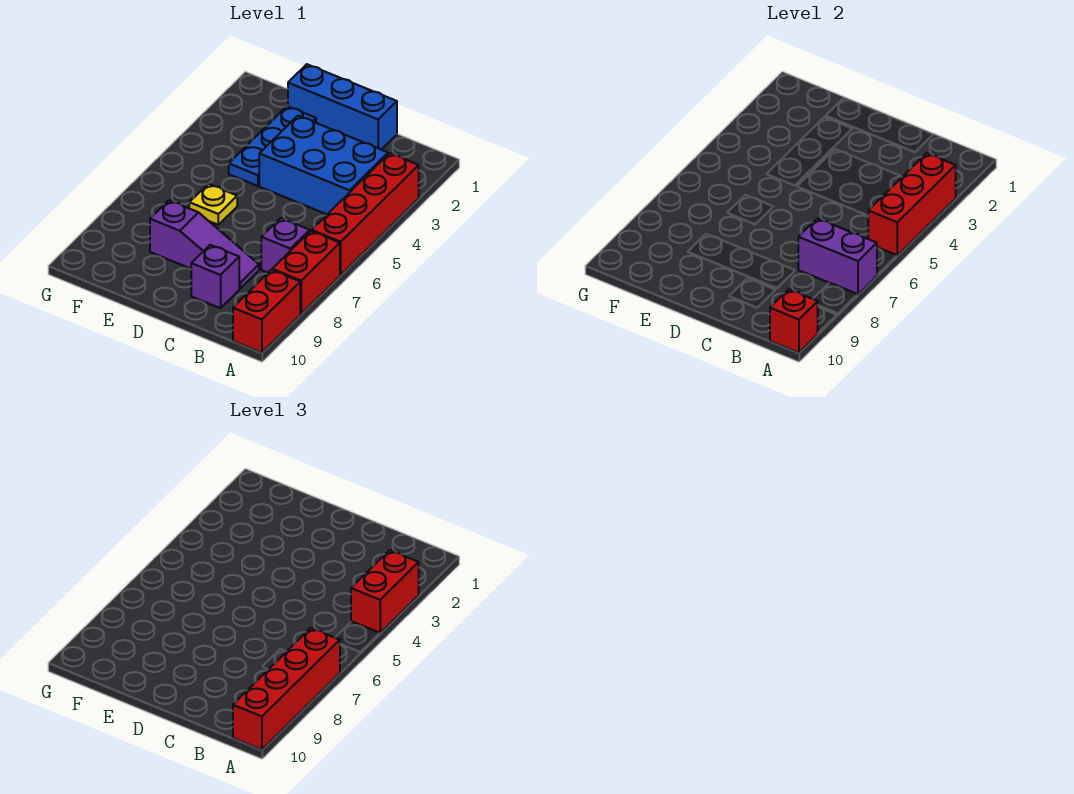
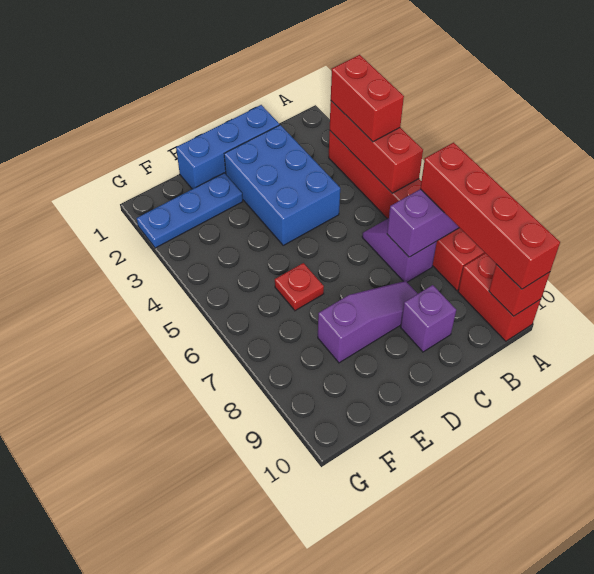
blue brick B3:D4 level 1 -> blue brick C2:D4 level 1
blue plate E2:E4 level 1 -> blue plate E2:G2 level 1
yellow plate E6 level 1 -> red plate E6 level 1

